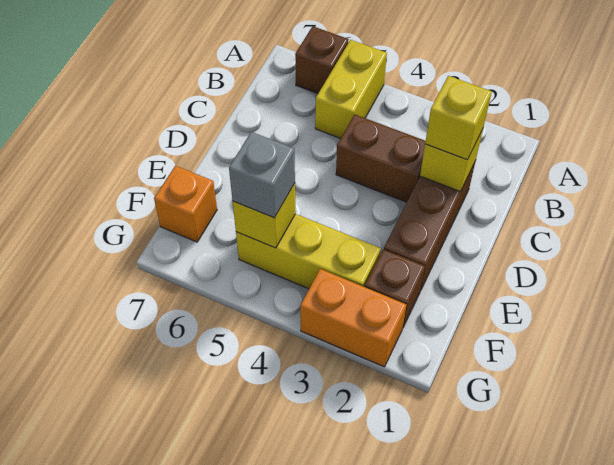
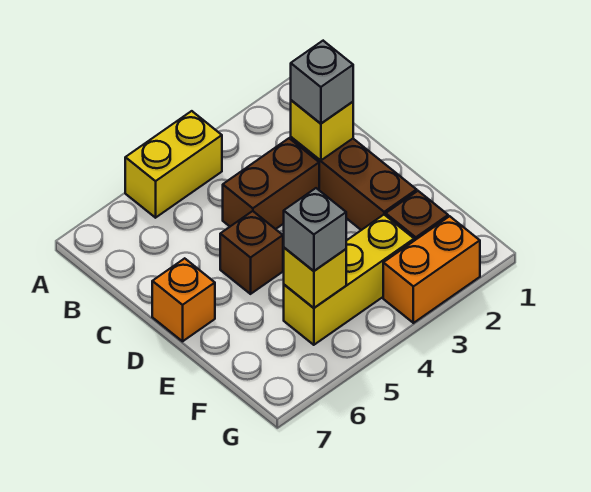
yellow brick A5:B5 level 1 -> yellow brick A4:A5 level 1
brown brick A6 level 1 -> brown brick D5 level 1
yellow brick C2 level 3 -> grey brick C2 level 3
orange brick F7 level 1 -> orange brick D7 level 1

